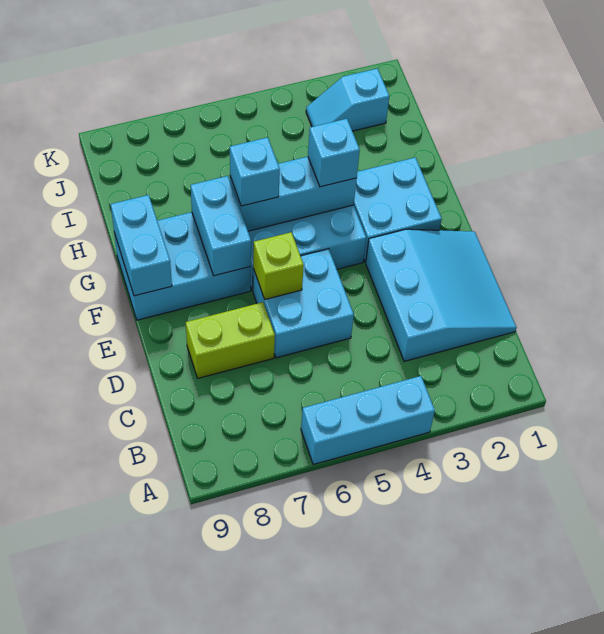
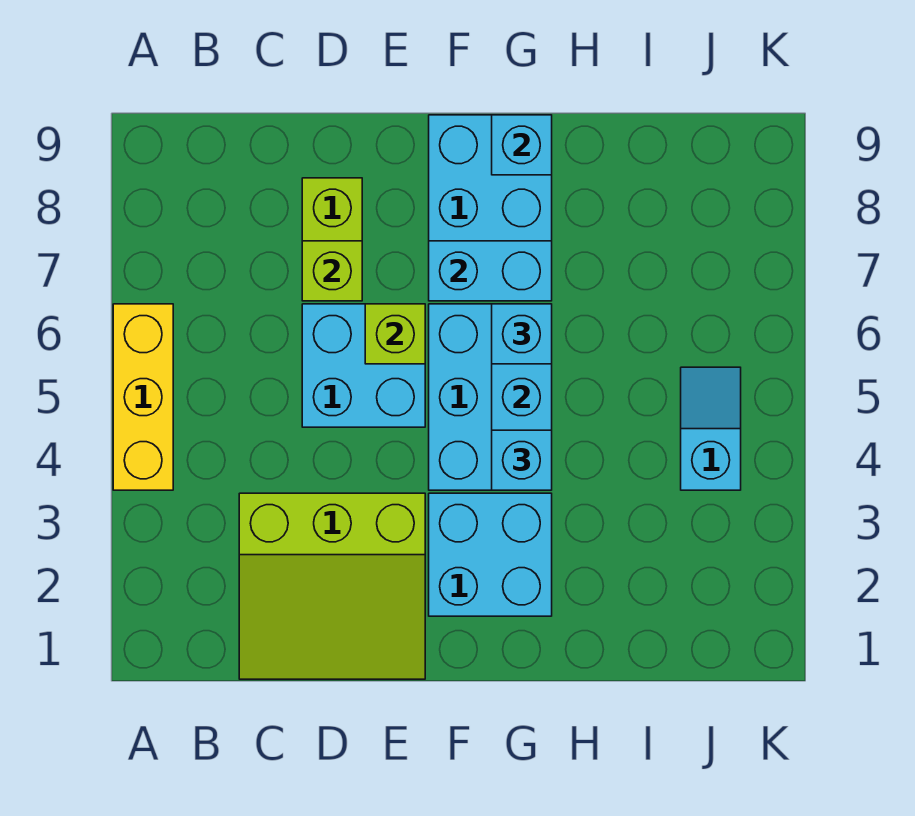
cyan brick A4:A6 level 1 -> yellow brick A4:A6 level 1
cyan slope C1:E3 level 1 top 3 -> lime slope C1:E3 level 1 top 3
none -> lime brick D7 level 2
cyan brick F9:G9 level 2 -> cyan brick G9 level 2
cyan slope J2:J3 level 1 top 2 -> cyan slope J4:J5 level 1 top 4

